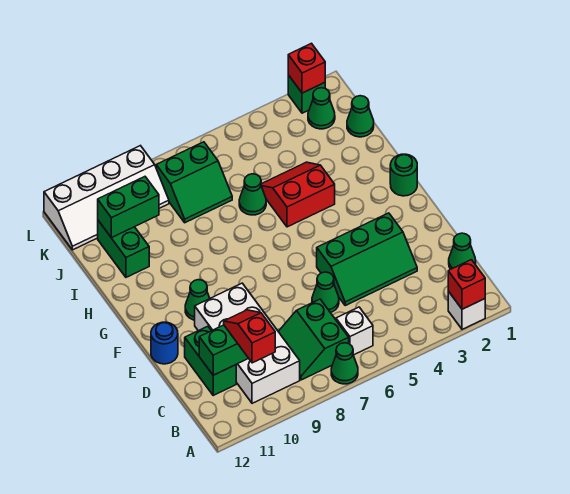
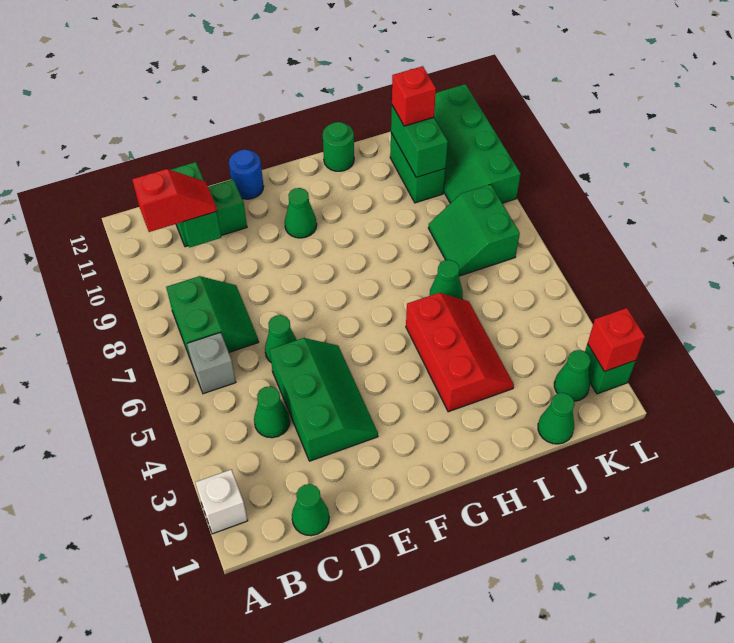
red brick A2 level 2 -> red brick J11 level 3
green cone A7 level 1 -> green cone C4 level 1
white brick B6 level 1 -> grey brick B6 level 1
green slope B7:C8 level 1 top 7 -> green slope B7:C8 level 1 top B
white brick B9:E10 level 1 -> none
green slope D3:E5 level 1 top E -> green slope D3:E5 level 1 top D
green round brick G1 level 1 -> green round brick H12 level 1
red slope H4:I5 level 1 top H -> red slope H3:I5 level 1 top H
green brick I11:J11 level 1 -> green brick J10:J11 level 1
white slope K9:L12 level 1 top L -> green slope K9:L12 level 1 top L

